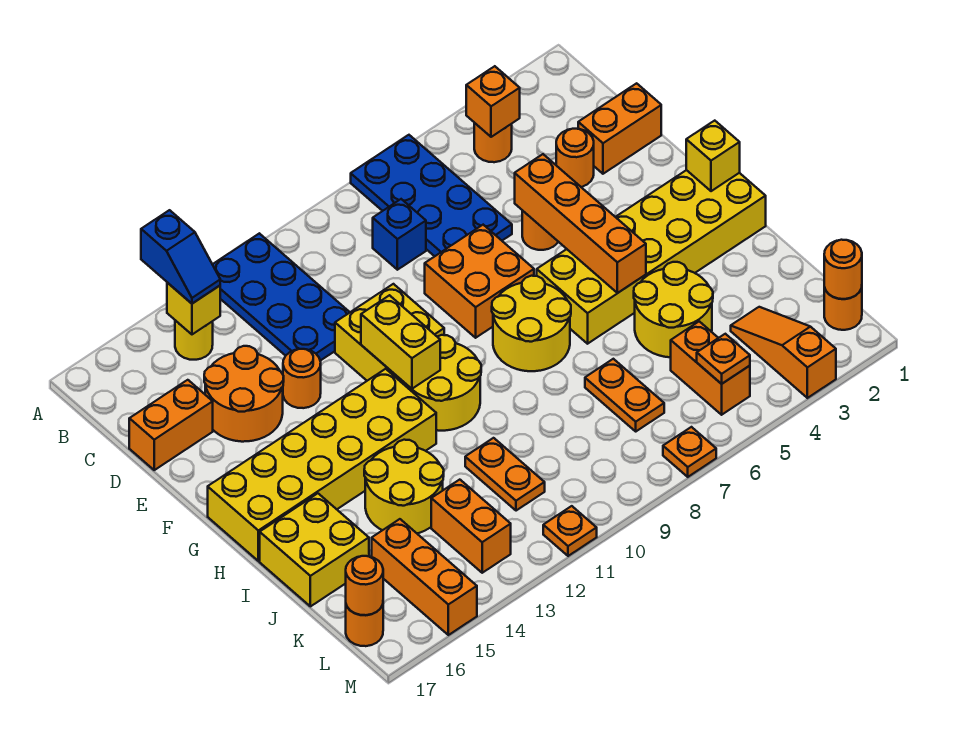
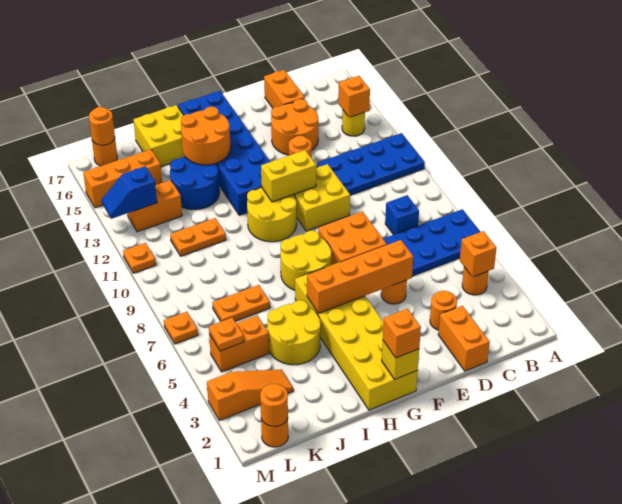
blue slope A14:B14 level 3 top A -> blue slope L13:M13 level 2 top L
yellow brick B14 level 2 -> orange brick B14 level 2
none -> orange brick G1 level 3
yellow brick G12:H17 level 1 -> blue brick G12:H17 level 1
none -> orange round brick H14:I15 level 2
yellow round brick I13:J14 level 1 -> blue round brick I13:J14 level 1

